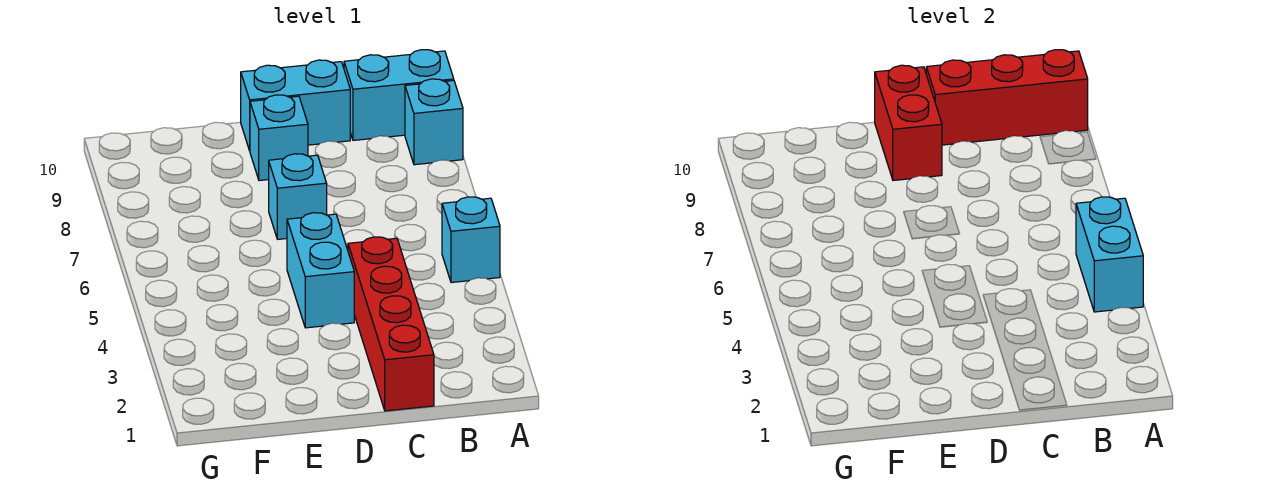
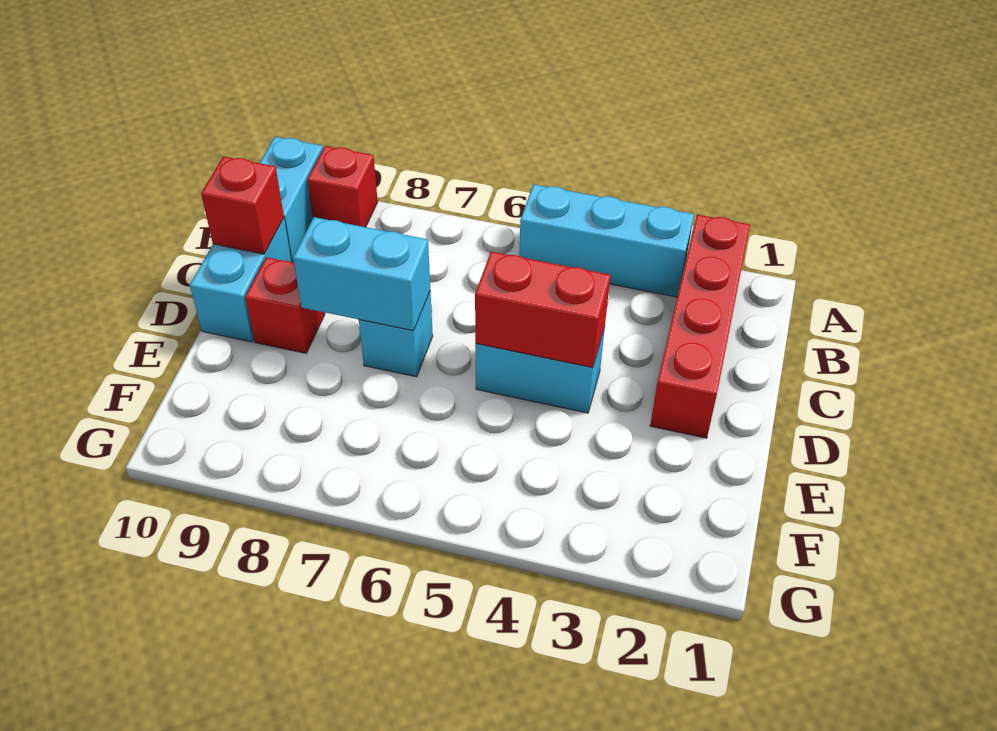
cyan brick A4:A5 level 2 -> cyan brick D7:D8 level 2
cyan brick A5 level 1 -> cyan brick A3:A5 level 1
cyan brick A9 level 1 -> red brick A9 level 1
red brick A10:C10 level 2 -> red brick C10 level 2
red brick C1:C4 level 1 -> red brick A2:D2 level 1
cyan brick D9 level 1 -> red brick D9 level 1
red brick D9:D10 level 2 -> red brick D4:D5 level 2

